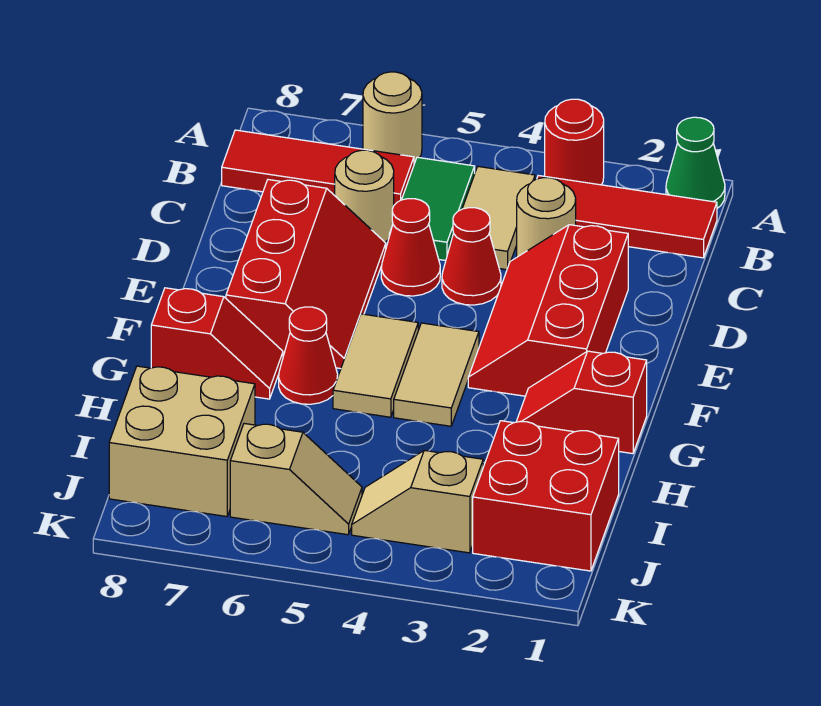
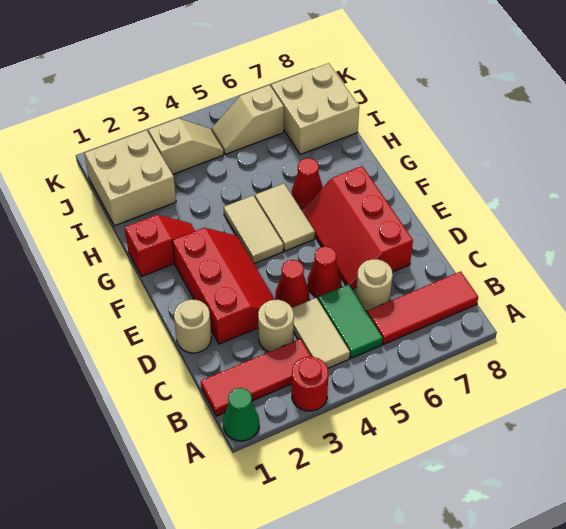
tan round brick A6 level 1 -> tan round brick D1 level 1
red slope G7:G8 level 1 top 8 -> none
red brick I1:J2 level 1 -> tan brick I1:J2 level 1

